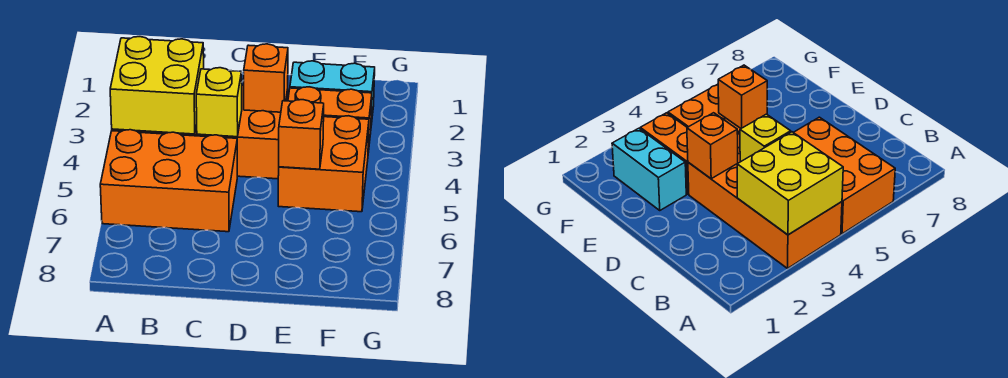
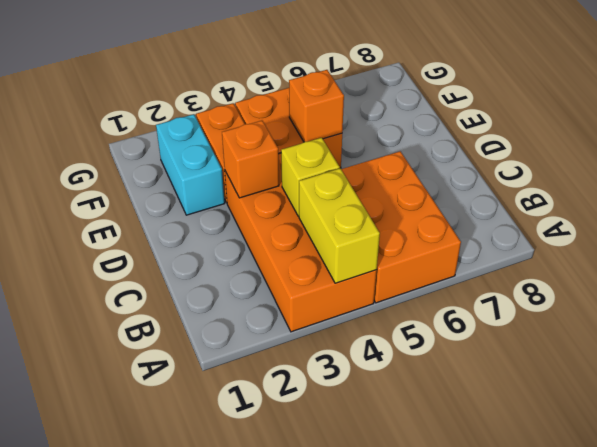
yellow brick A3:B4 level 2 -> yellow brick A4:B4 level 2

